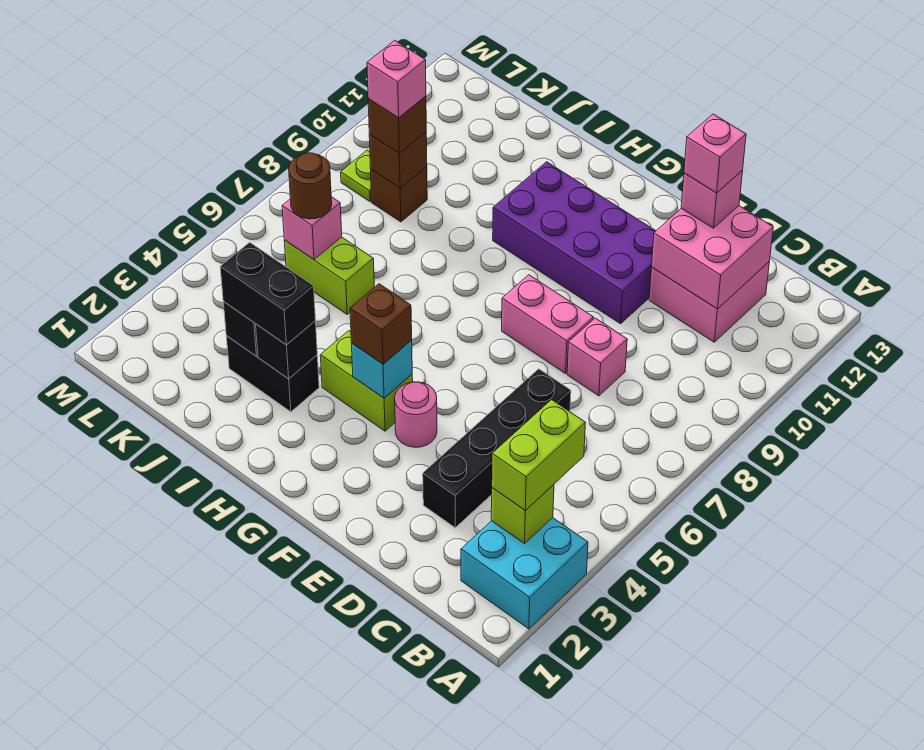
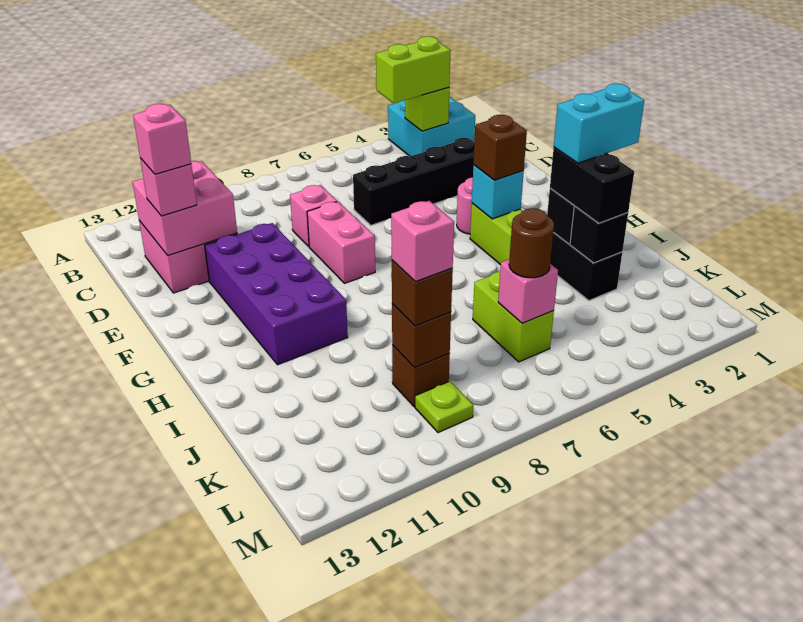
none -> cyan brick I2:I3 level 4

